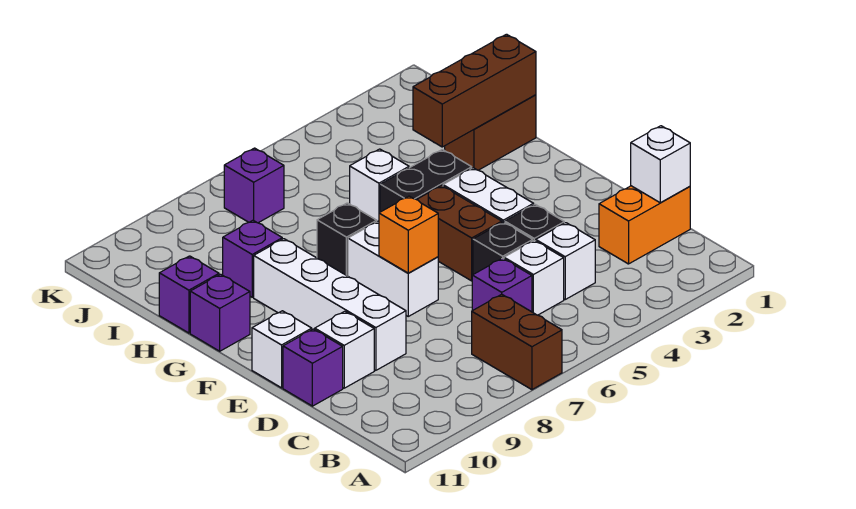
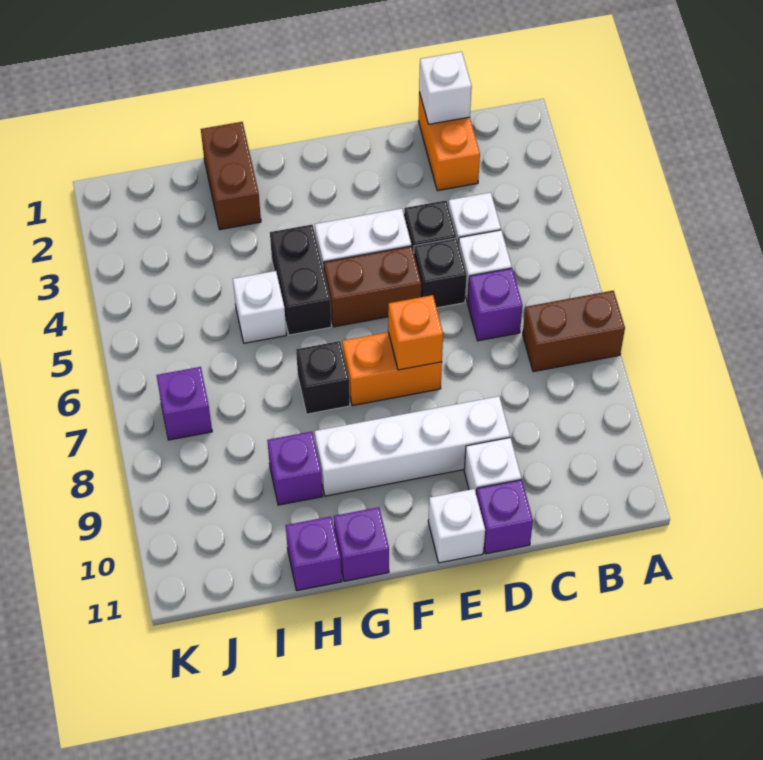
white brick E7:F7 level 1 -> orange brick E7:F7 level 1
brown brick H1:H3 level 2 -> none

